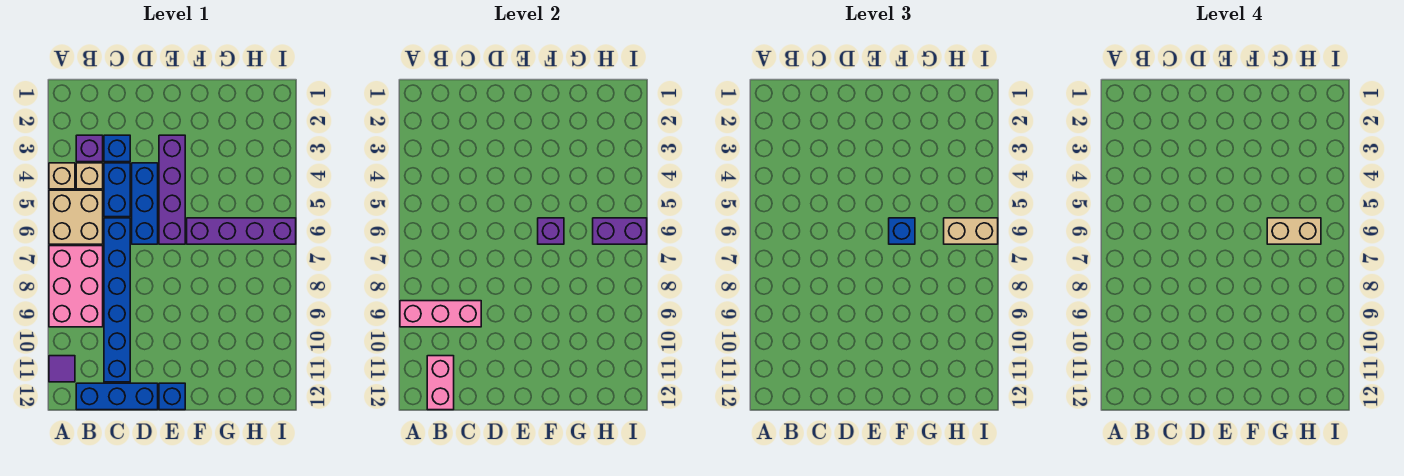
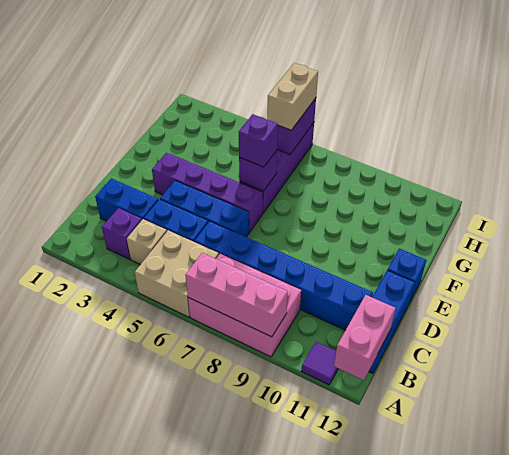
tan brick A4 level 1 -> none
pink brick A9:C9 level 2 -> pink brick A7:A9 level 2
pink brick B11:B12 level 2 -> pink brick A12:B12 level 2
blue brick C3 level 1 -> blue brick C2:C3 level 1
blue brick F6 level 3 -> purple brick F6 level 3
tan brick G6:H6 level 4 -> none

